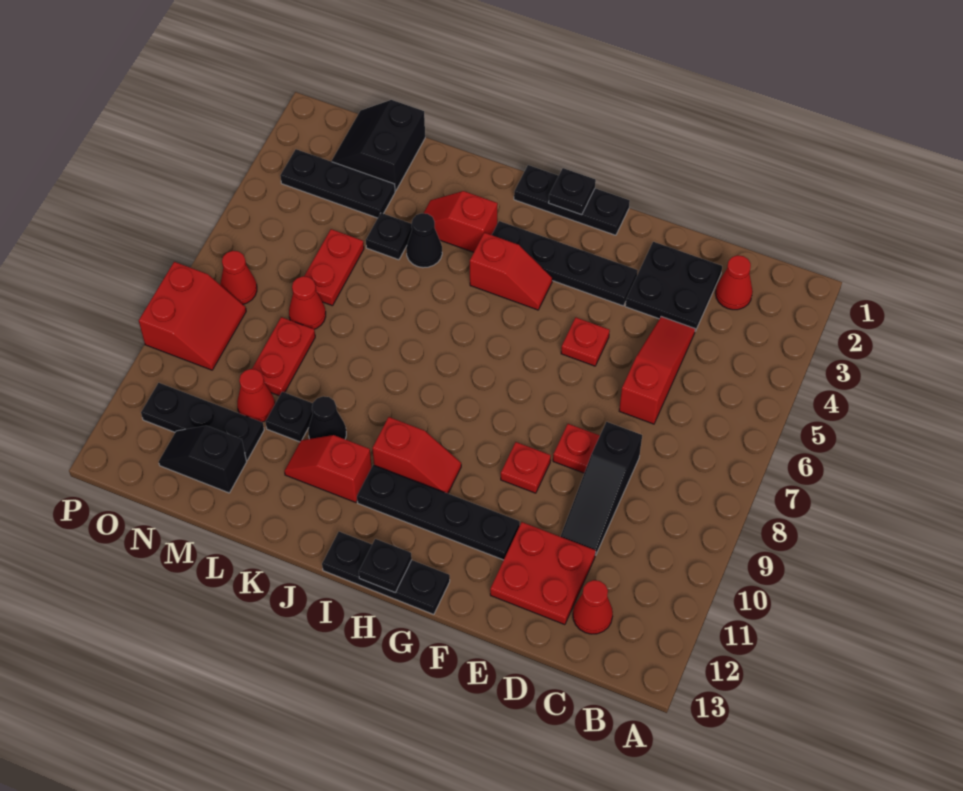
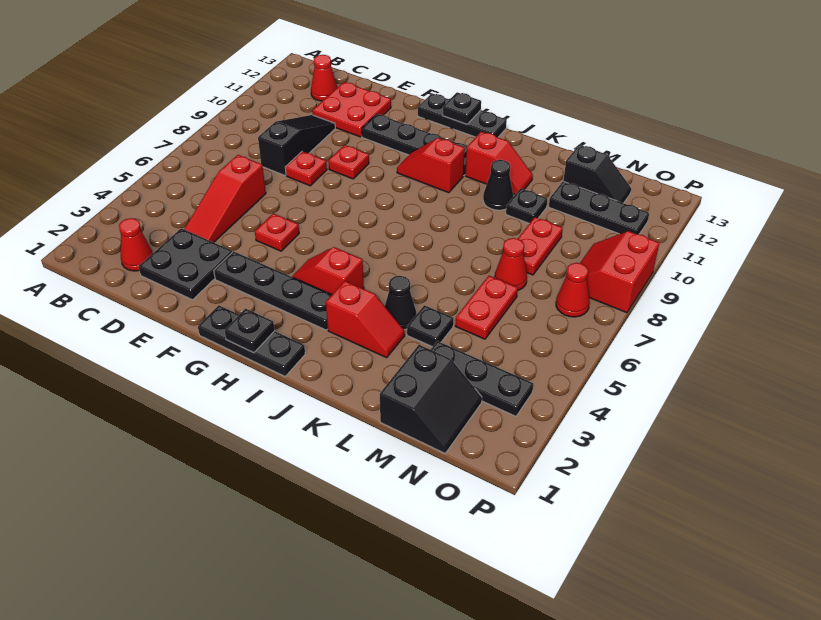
red cone M10 level 1 -> none

